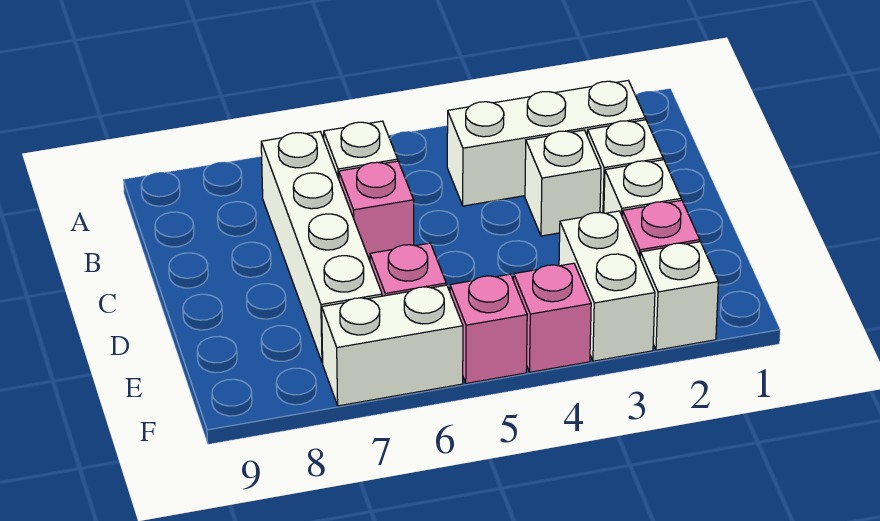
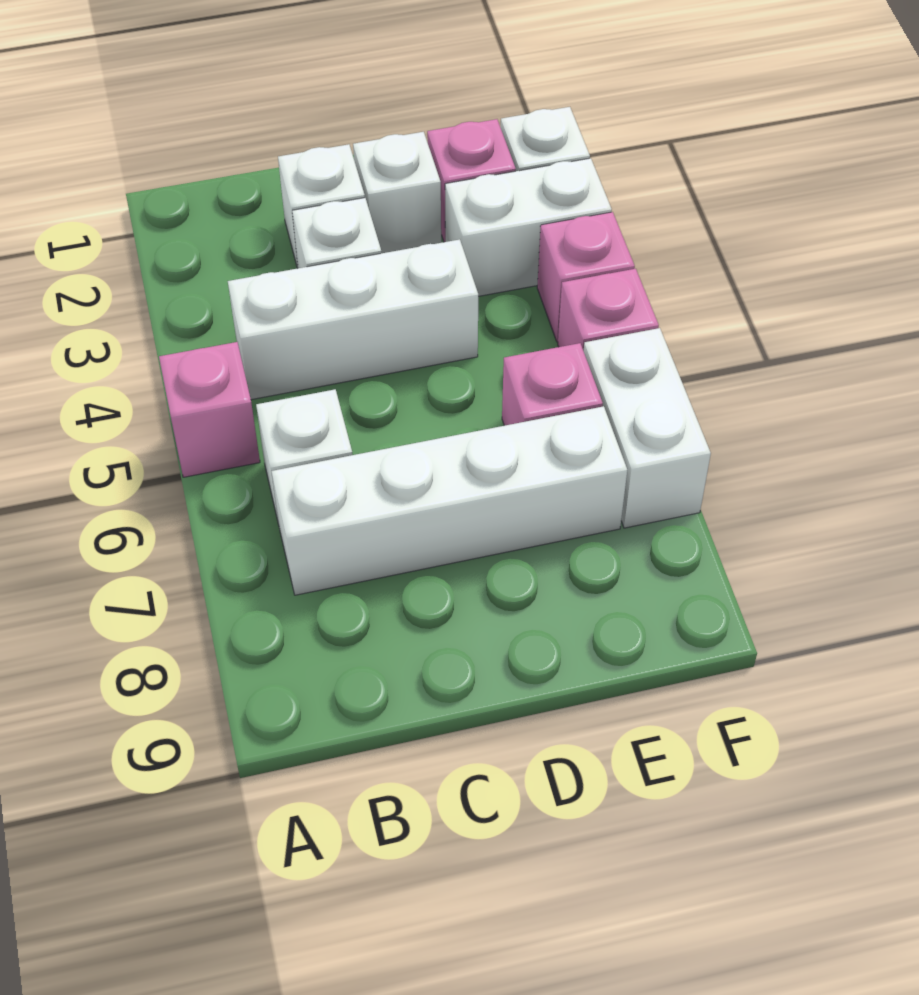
white brick B2:B4 level 1 -> white brick B4:D4 level 1
pink brick C6 level 1 -> pink brick A5 level 1

